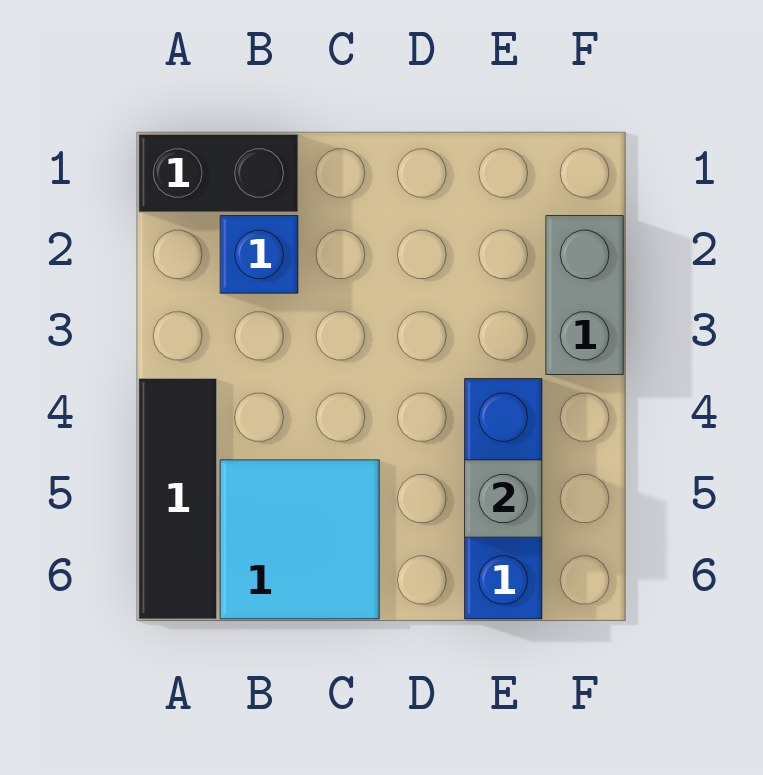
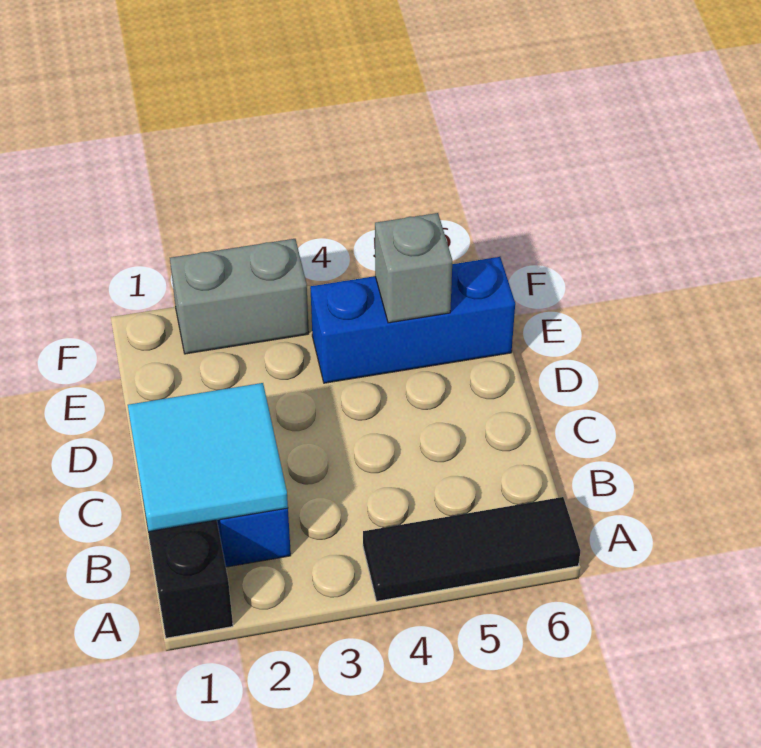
cyan tile B5:C6 level 1 -> cyan tile B1:C2 level 2

